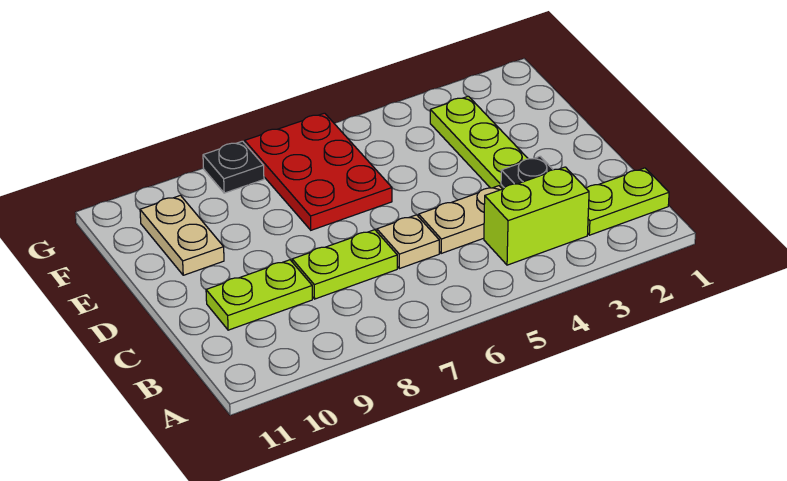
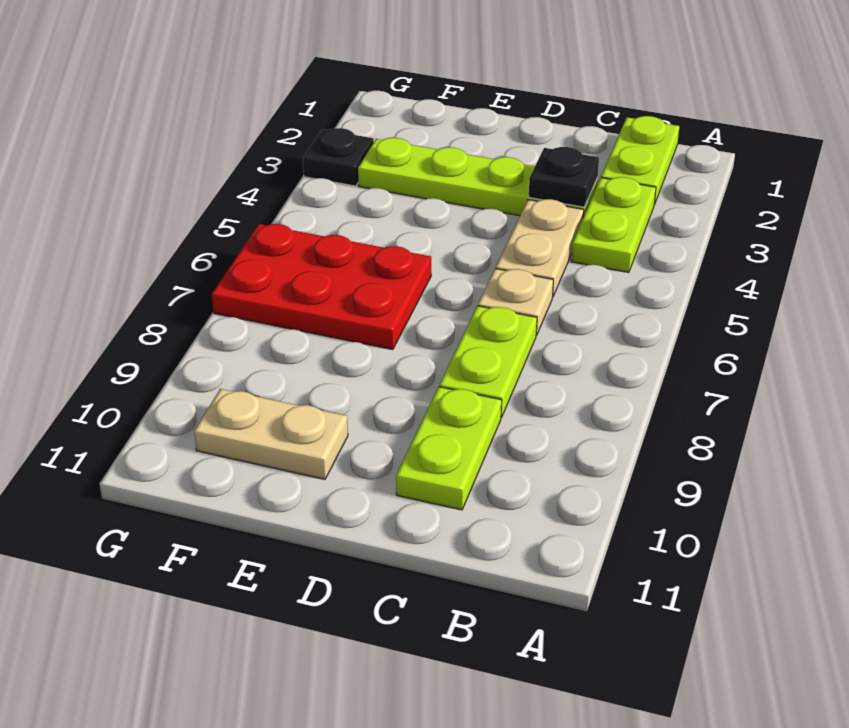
lime brick B3:B4 level 1 -> lime plate B3:B4 level 1
black plate G8 level 1 -> black plate G3 level 1

